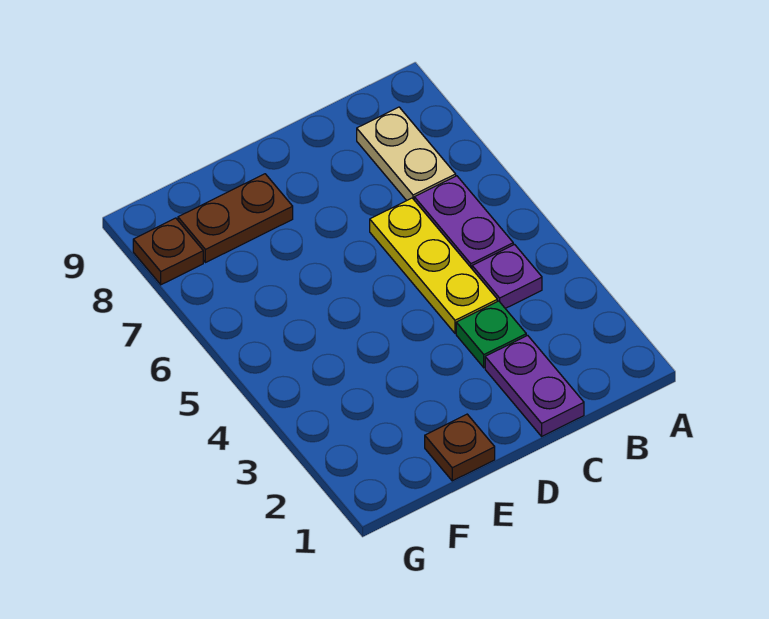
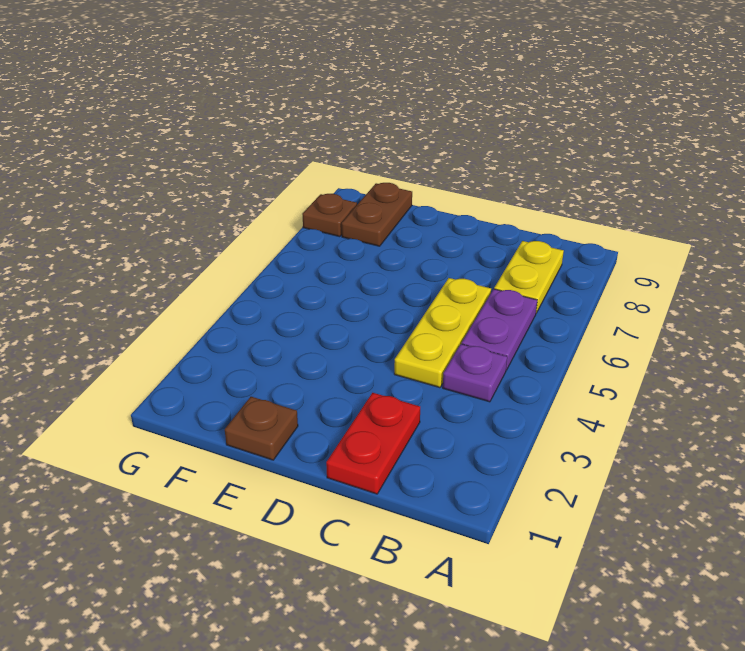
tan plate B7:B8 level 1 -> yellow plate B7:B8 level 1
purple plate C1:C2 level 1 -> red plate C1:C2 level 1
green plate C3 level 1 -> none
brown plate E8:F8 level 1 -> brown plate F8:F9 level 1

